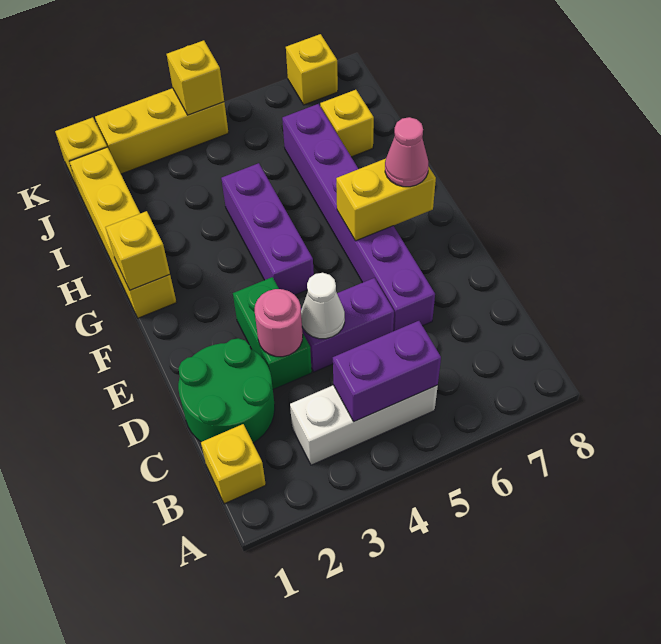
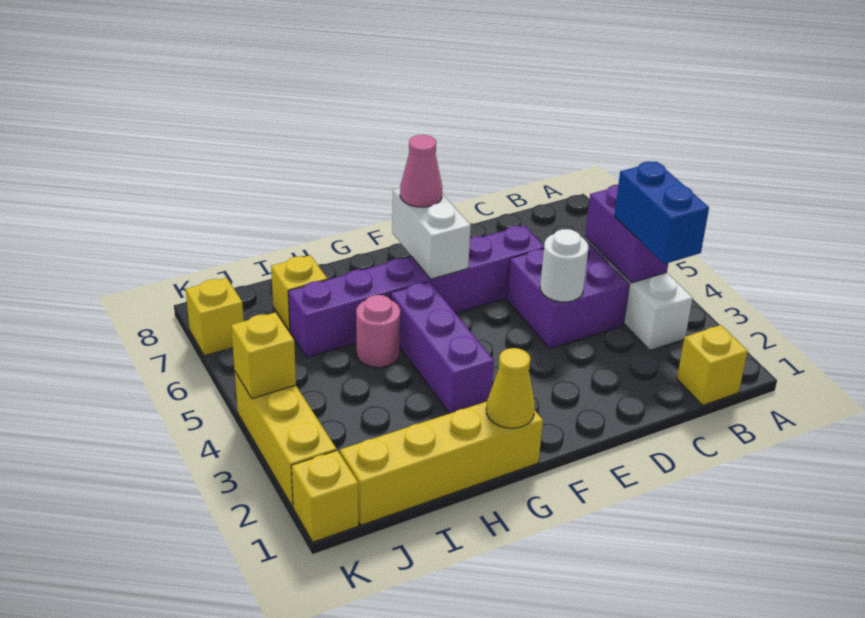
none -> blue brick B3:B4 level 3
green round brick C1:D2 level 1 -> none
green brick D3:E3 level 1 -> none
pink round brick D3 level 2 -> pink round brick H5 level 1
purple brick D4:D5 level 1 -> purple brick C4:D5 level 1
white cone D4 level 2 -> white round brick D4 level 2
purple brick F4:H4 level 1 -> purple brick G3:G5 level 1
yellow brick F6:F7 level 2 -> white brick F6:F7 level 2
yellow brick G1 level 2 -> yellow cone G1 level 2

